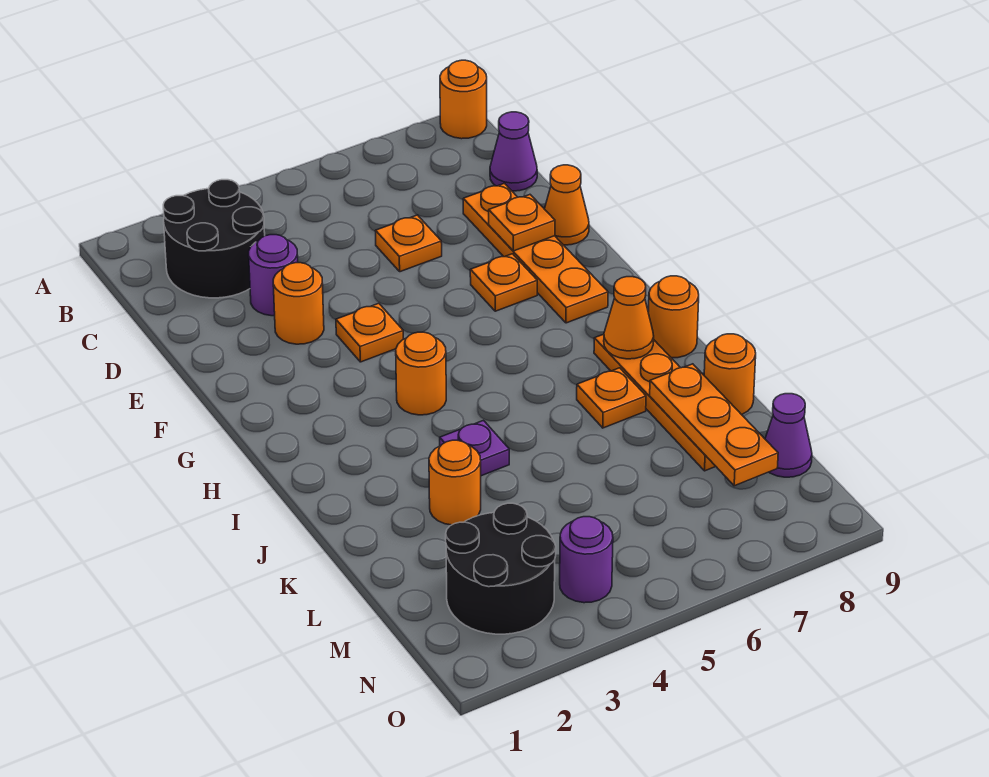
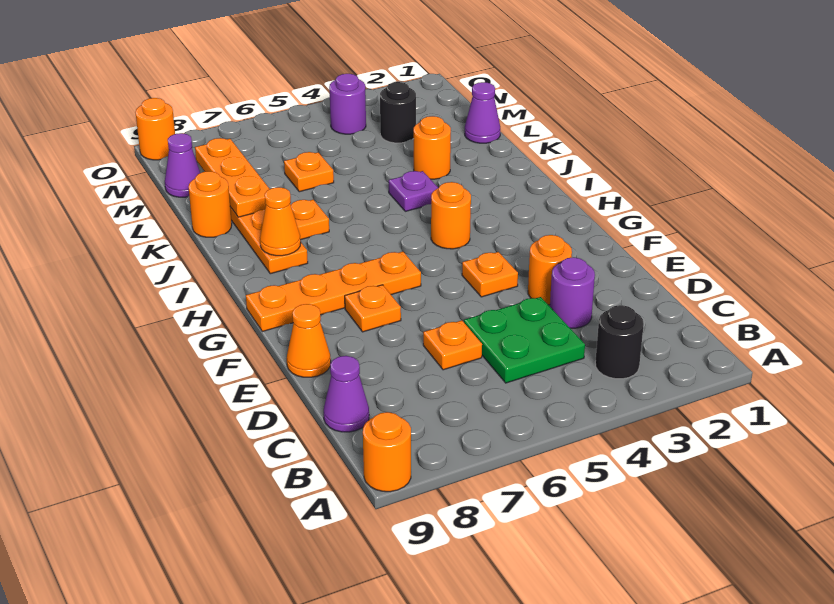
black round brick B2:C3 level 1 -> black round brick B3 level 1
none -> green plate C4:D5 level 1
orange plate D8:G8 level 1 -> orange plate G6:G9 level 1
orange plate E8 level 2 -> orange plate L6 level 1
orange round brick I9 level 1 -> orange round brick O9 level 1
none -> purple cone L1 level 1
black round brick M2:N3 level 1 -> black round brick M3 level 1

